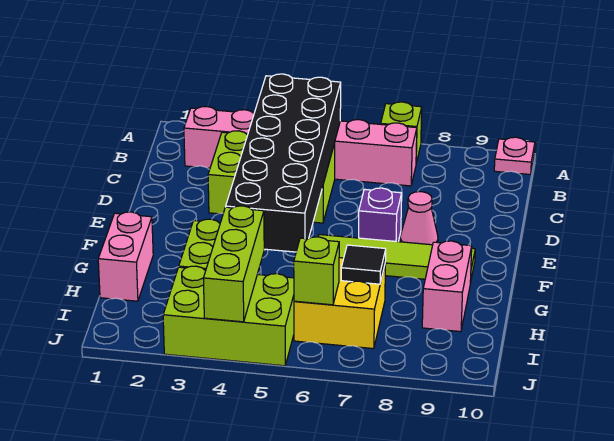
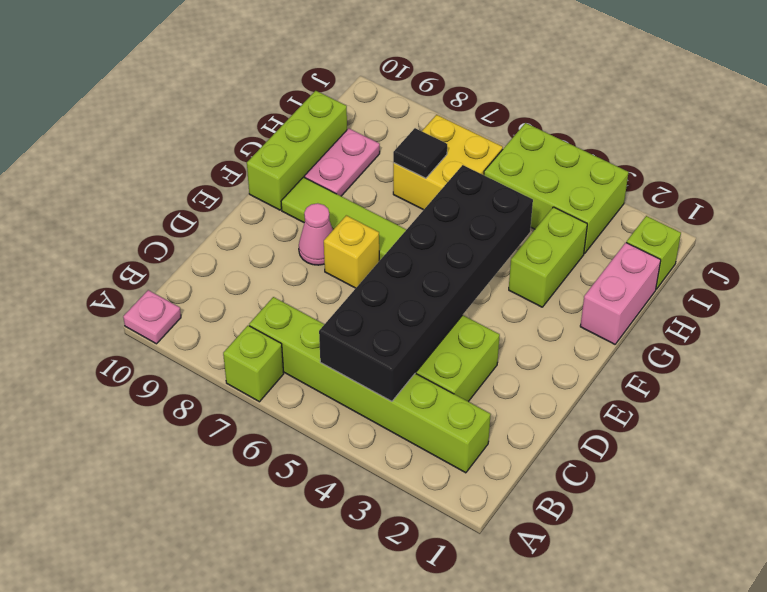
pink brick B2:B7 level 1 -> lime brick B2:B7 level 1
purple brick E7 level 1 -> yellow brick E7 level 1
pink brick G9:H9 level 1 -> pink plate G9:H9 level 1
lime brick H4:J4 level 2 -> lime brick F10:H10 level 1
lime brick I6 level 2 -> lime brick I1 level 1

